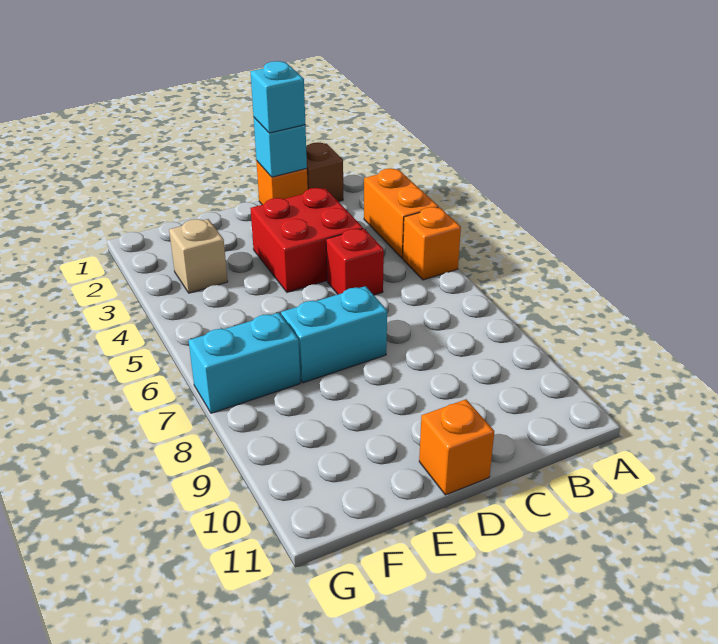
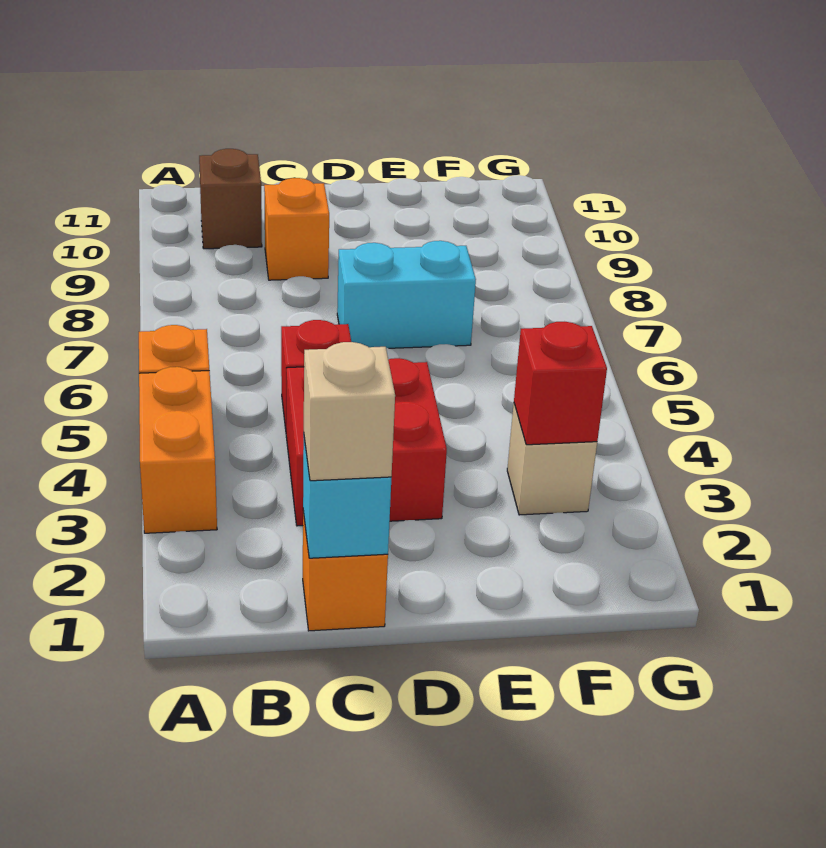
brown brick B1 level 1 -> brown brick B10 level 1
cyan brick C1 level 3 -> tan brick C1 level 3
orange brick D11 level 1 -> orange brick C9 level 1
none -> red brick F3 level 2
cyan brick F7:G7 level 1 -> none

